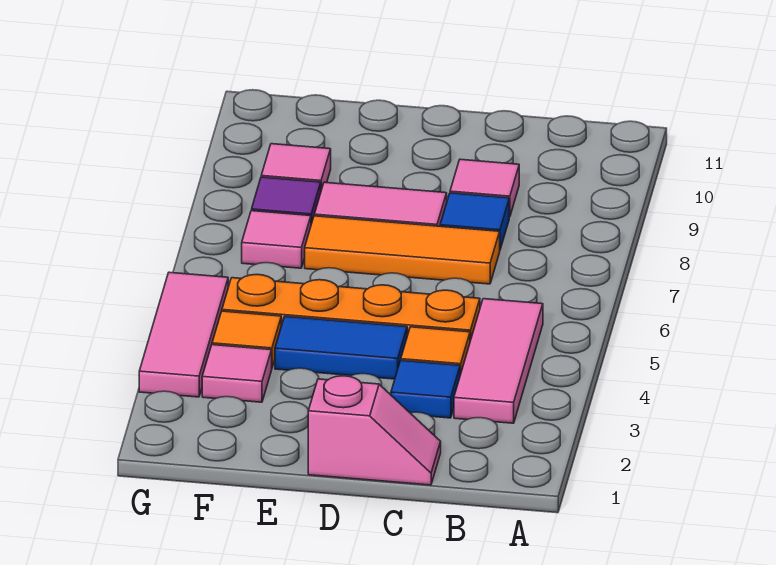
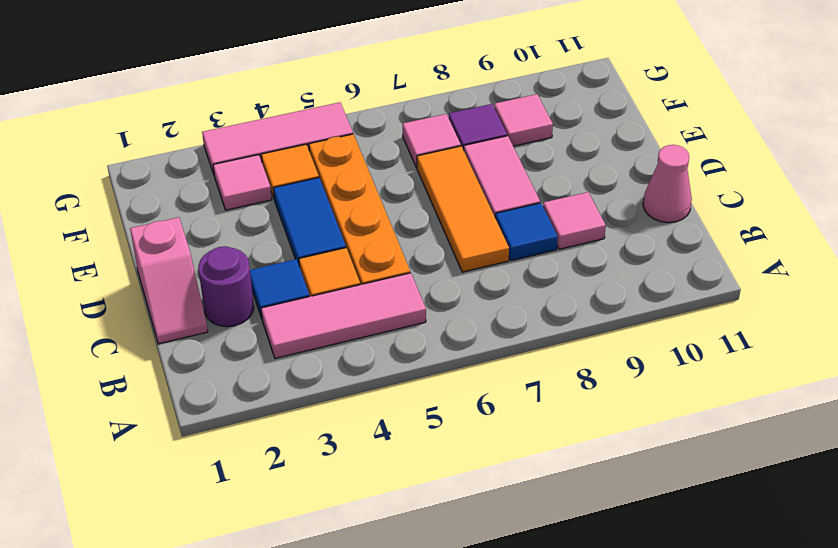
none -> purple round brick C2 level 1
none -> pink cone C11 level 1

